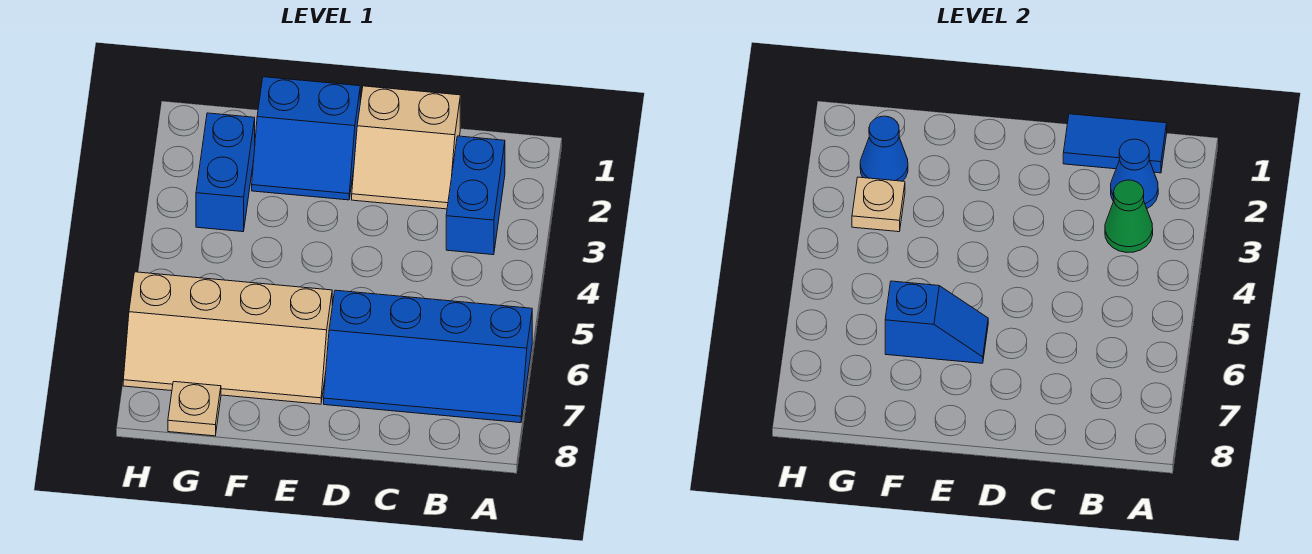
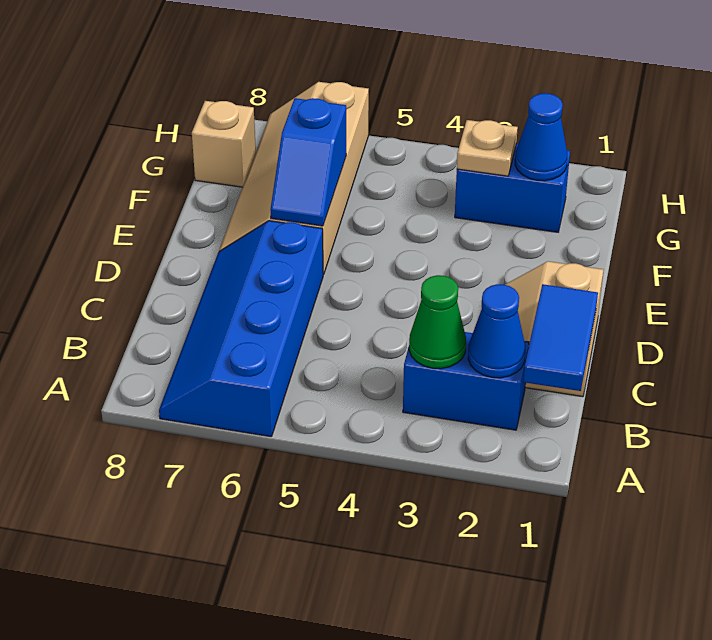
blue slope E1:F2 level 1 top 1 -> none
tan plate G8 level 1 -> tan brick G8 level 1

